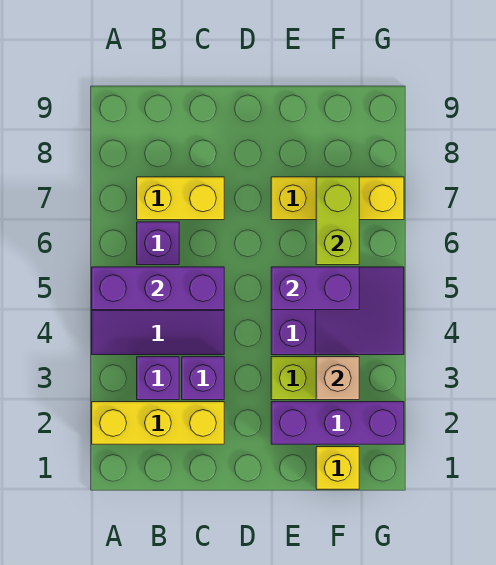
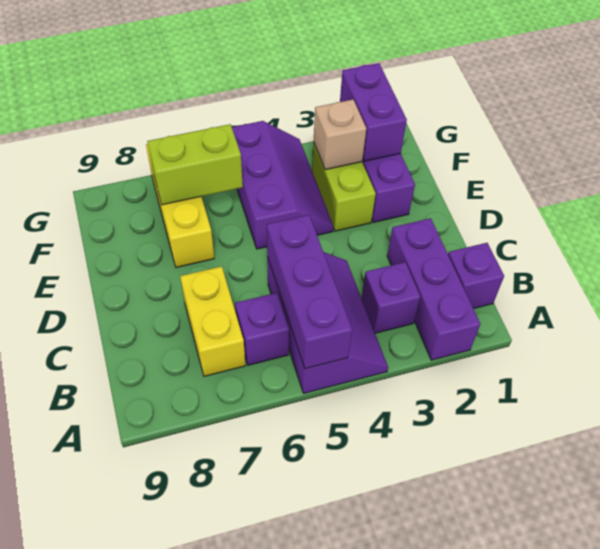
yellow brick A2:C2 level 1 -> purple brick A2:C2 level 1
purple brick C3 level 1 -> purple brick B1 level 1
purple slope E4:G5 level 1 top E -> purple slope E4:G5 level 1 top 5
purple brick E5:F5 level 2 -> purple brick F2:G2 level 2
yellow brick F1 level 1 -> none

